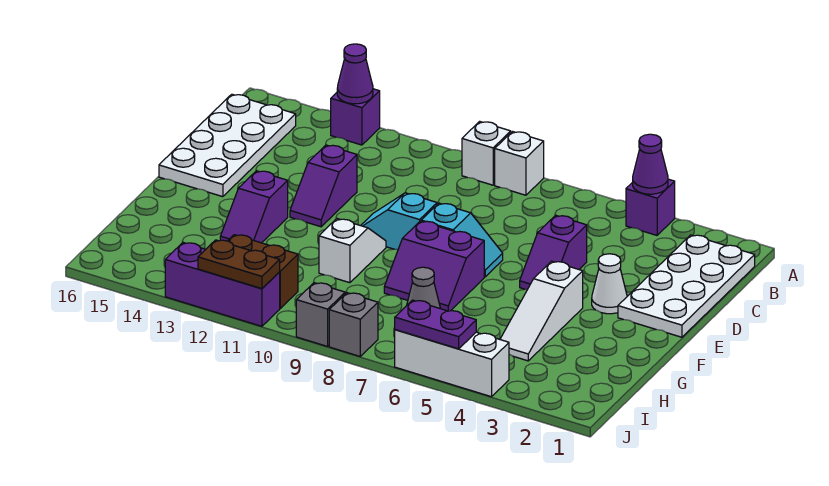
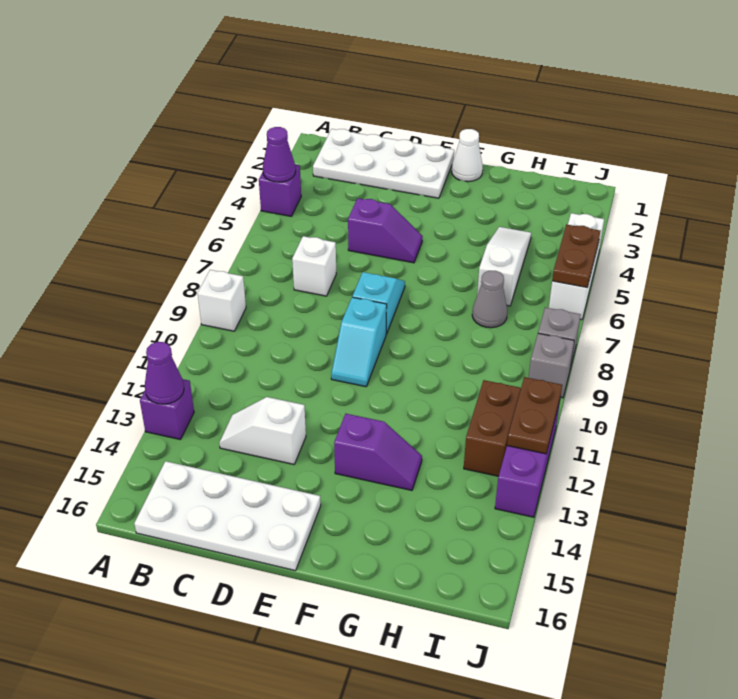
white brick A8 level 1 -> white brick C7 level 1
purple slope D12:E12 level 1 top D -> none
white cone E3 level 1 -> white cone F1 level 1
white slope F4:H4 level 1 top F -> white slope H4:H6 level 1 top 6
purple slope F7:G8 level 1 top F -> none
white slope F10:G10 level 1 top G -> white slope C13:D13 level 1 top D
purple plate J5:J6 level 2 -> brown plate J5:J6 level 2

